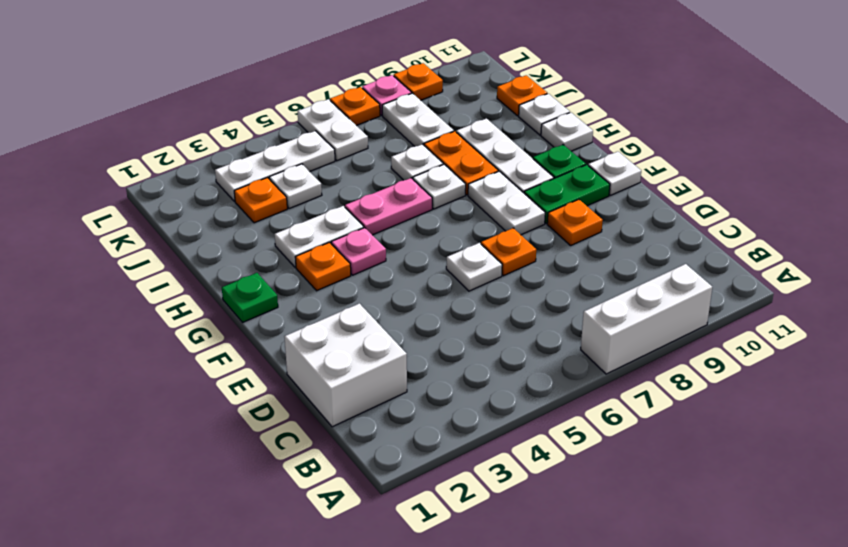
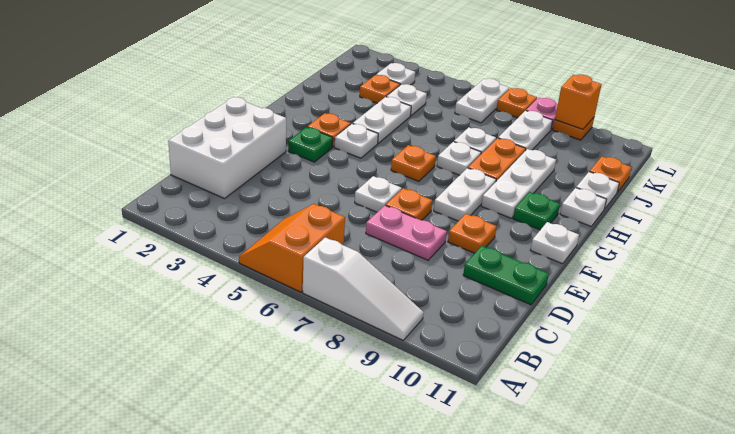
none -> orange slope A5:B6 level 1 top 6
white brick A7:A9 level 1 -> white slope A7:A9 level 1 top 7
white brick C1:D2 level 1 -> white brick C1:E2 level 1
green plate F9:F10 level 1 -> green plate D10:D11 level 1
green plate G1 level 1 -> green plate F3 level 1
pink plate G4 level 1 -> white plate G4 level 1
none -> orange plate G6 level 1
white plate H3:H4 level 1 -> white plate H4:I4 level 1
pink plate H5:H6 level 1 -> pink plate D7:D8 level 1
white plate K3:K5 level 1 -> white plate K3 level 1
none -> orange brick L9 level 2

